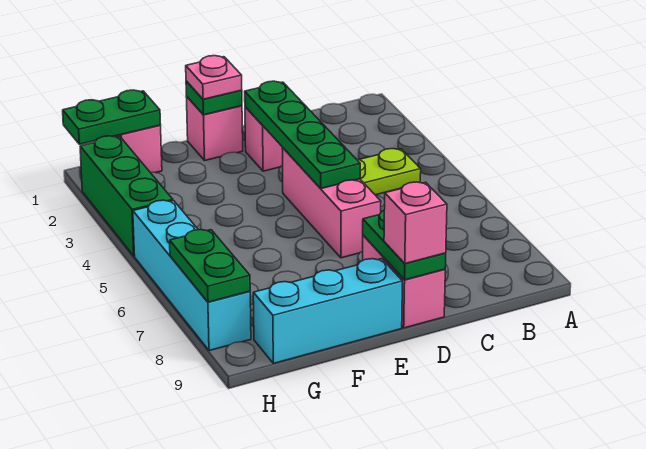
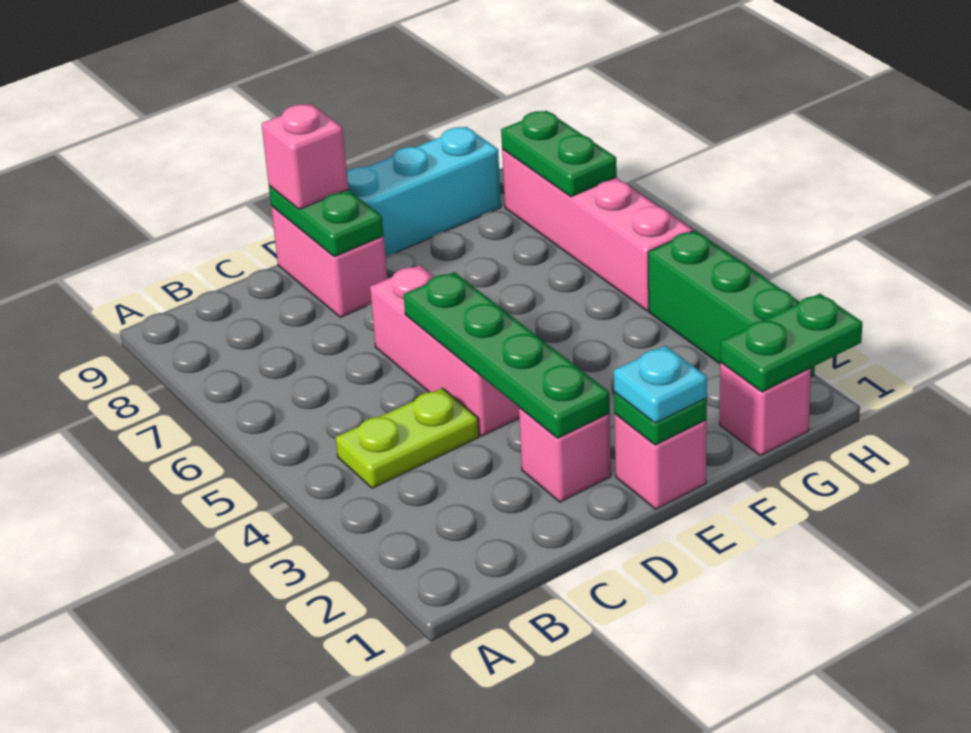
pink plate E1 level 3 -> cyan plate E1 level 3
cyan brick H5:H8 level 1 -> pink brick H5:H8 level 1

